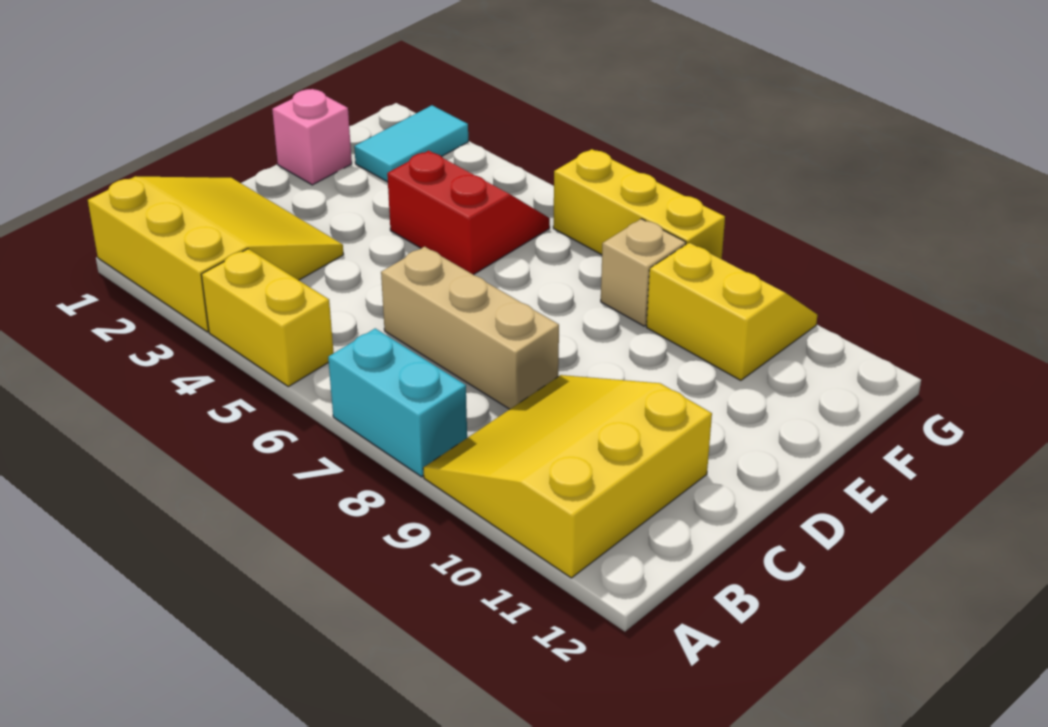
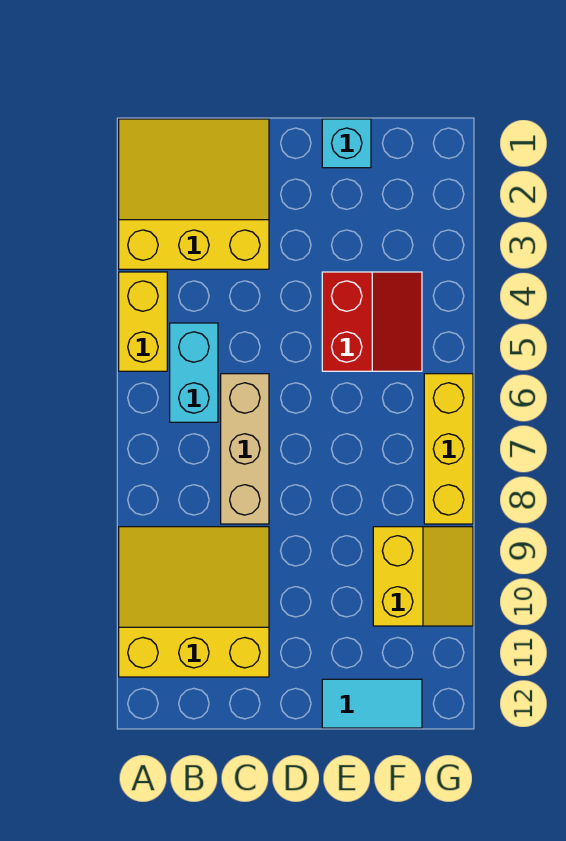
yellow slope A1:C3 level 1 top A -> yellow slope A1:C3 level 1 top 3
cyan brick A7:A8 level 1 -> cyan brick B5:B6 level 1
pink brick E1 level 1 -> cyan brick E1 level 1
cyan tile F2:G2 level 1 -> cyan tile E12:F12 level 1
tan brick F8 level 1 -> none

